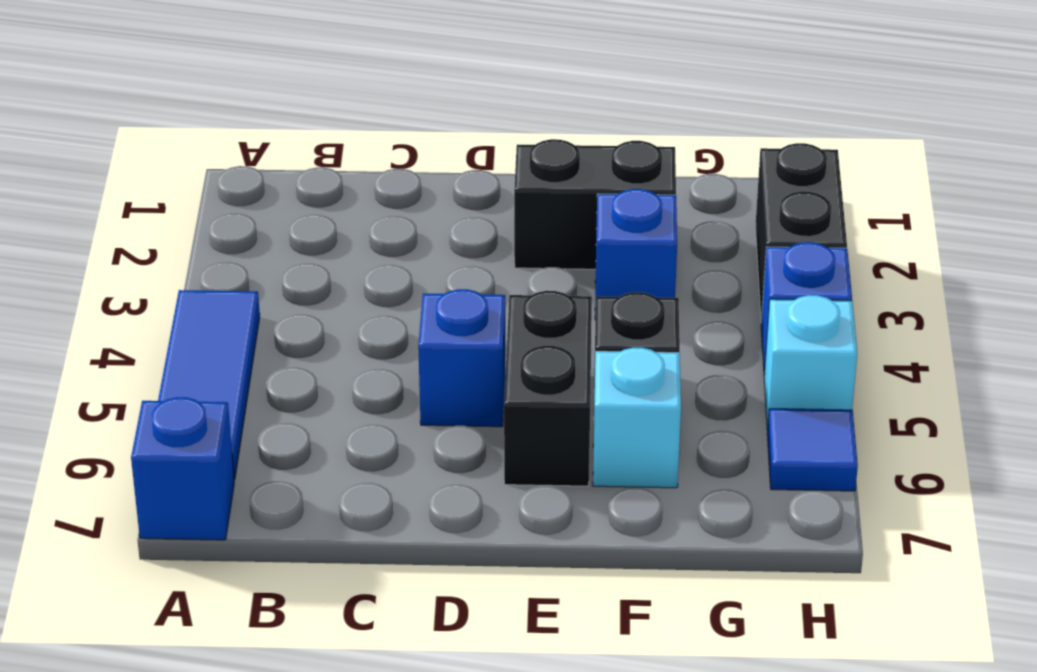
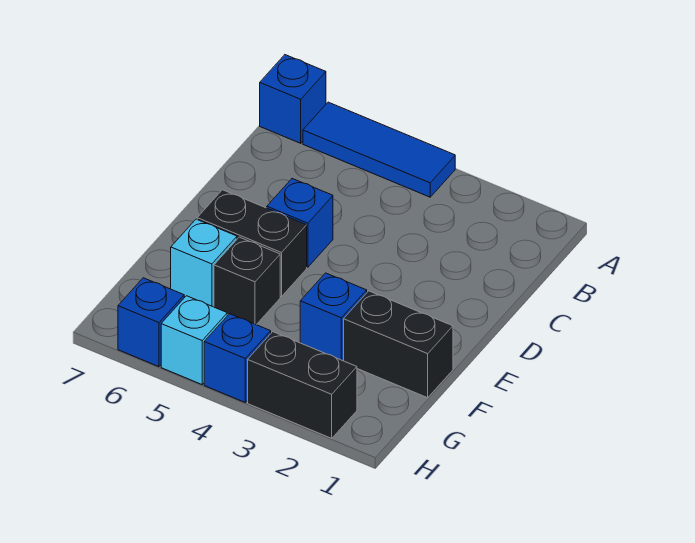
black brick E2:F2 level 1 -> black brick F1:F2 level 1
blue tile H6 level 1 -> blue brick H6 level 1

